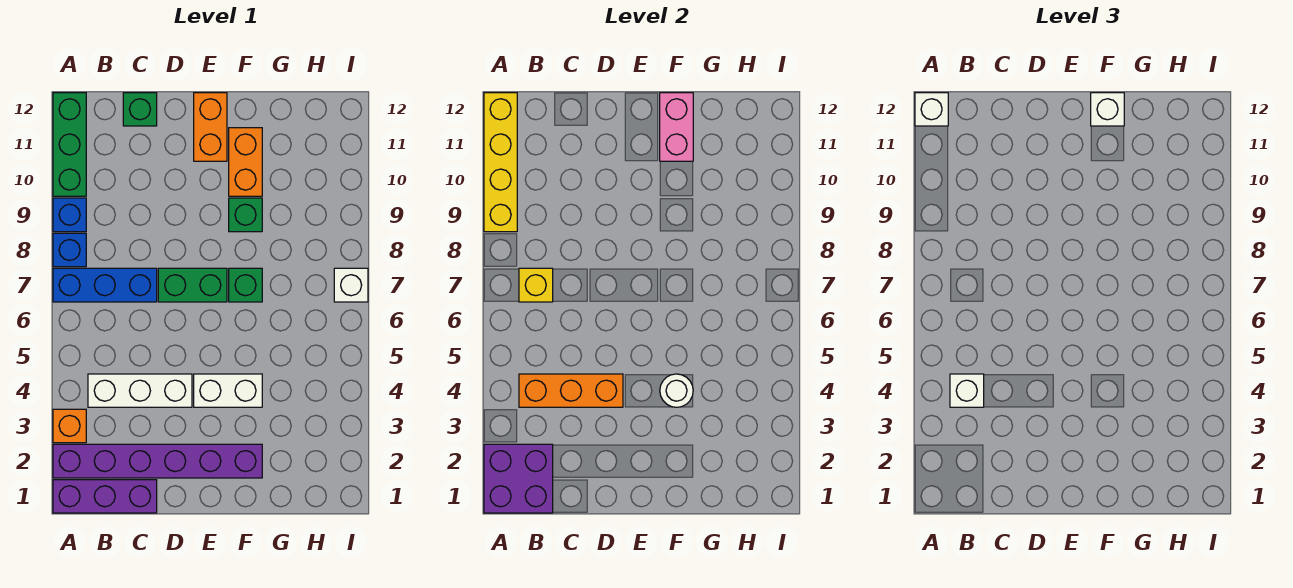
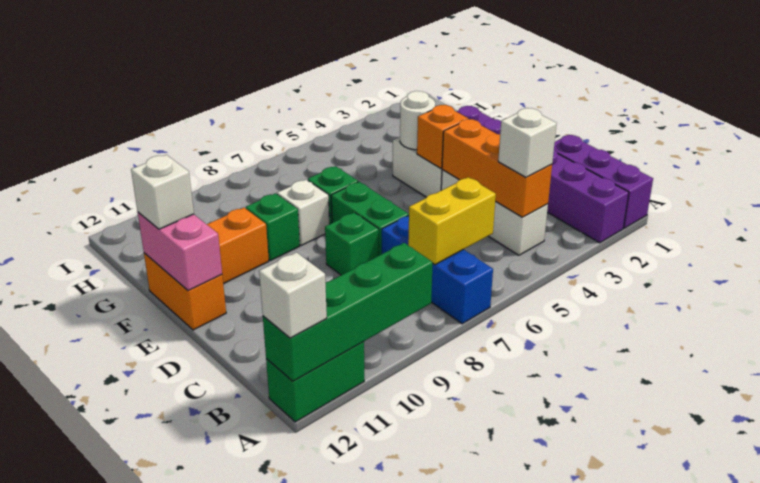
purple brick A1:B2 level 2 -> none
orange brick A3 level 1 -> orange brick E4 level 2
blue brick A8 level 1 -> none
blue brick A9 level 1 -> none
yellow brick A9:A12 level 2 -> green brick A9:A12 level 2
green brick A10:A12 level 1 -> green brick A11:A12 level 1
yellow brick B7 level 2 -> yellow brick B6:B7 level 2
green brick C12 level 1 -> green brick D8 level 1
orange brick E11:E12 level 1 -> orange brick E12:F12 level 1
pink brick F11:F12 level 2 -> pink brick E12:F12 level 2
white brick I7 level 1 -> white brick F8 level 1

